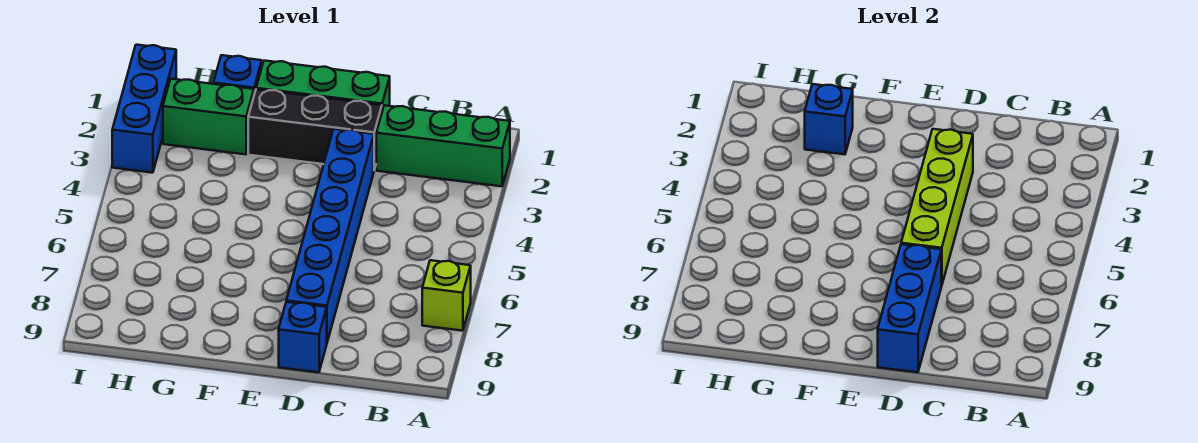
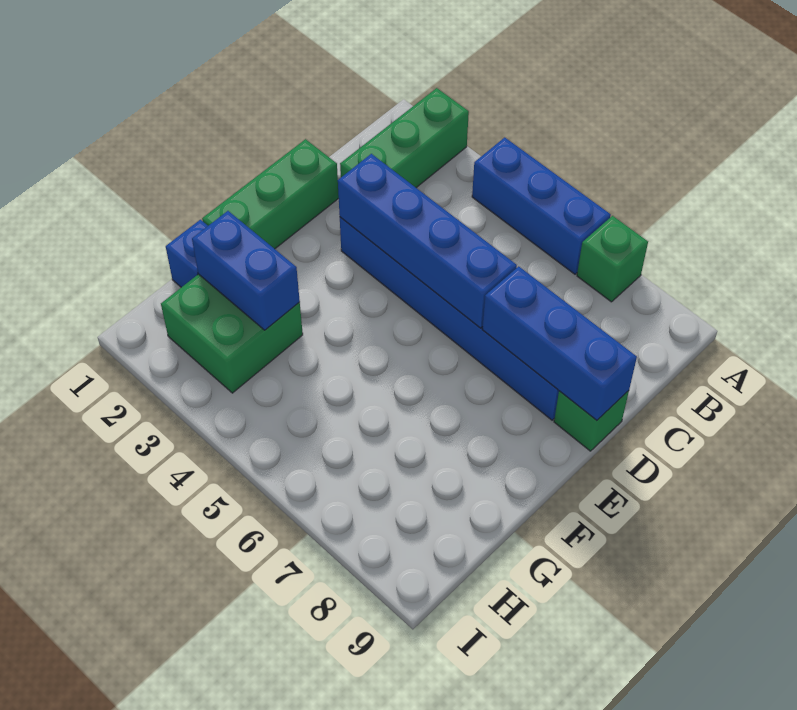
lime brick A7 level 1 -> green brick A7 level 1
black brick D2:F2 level 1 -> none
lime brick D3:D6 level 2 -> blue brick D3:D6 level 2
blue brick D9 level 1 -> green brick D9 level 1
green brick G2:H2 level 1 -> green brick G2:H3 level 1
blue brick G2 level 2 -> blue brick G2:G3 level 2
blue brick I1:I3 level 1 -> blue brick A4:A6 level 1

